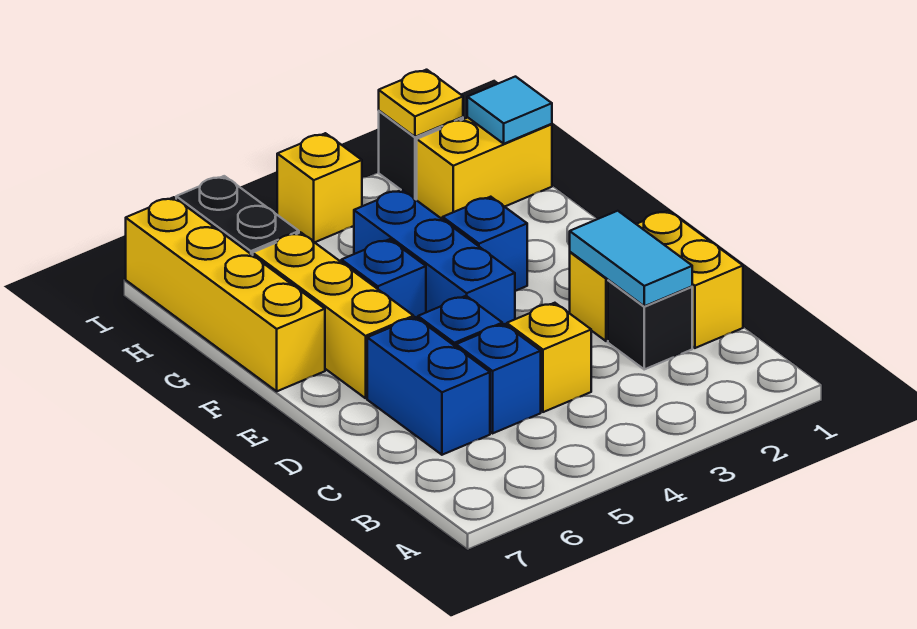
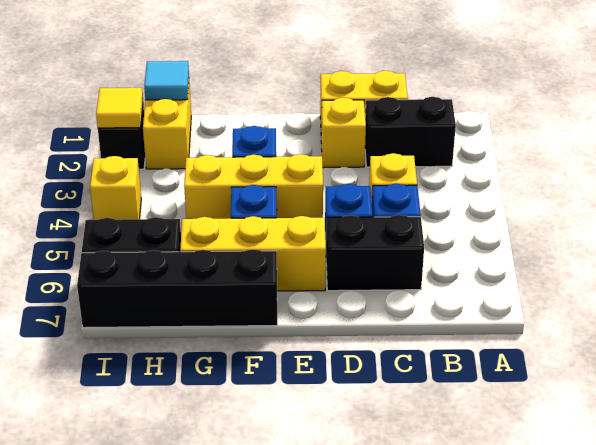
black brick C2 level 1 -> black brick B2:C2 level 1
cyan tile C2:D2 level 2 -> none
blue brick C6:D6 level 1 -> black brick C6:D6 level 1
blue brick E4:G4 level 1 -> yellow brick E4:G4 level 1
yellow brick F7:I7 level 1 -> black brick F7:I7 level 1
yellow plate I2 level 2 -> yellow tile I2 level 2

